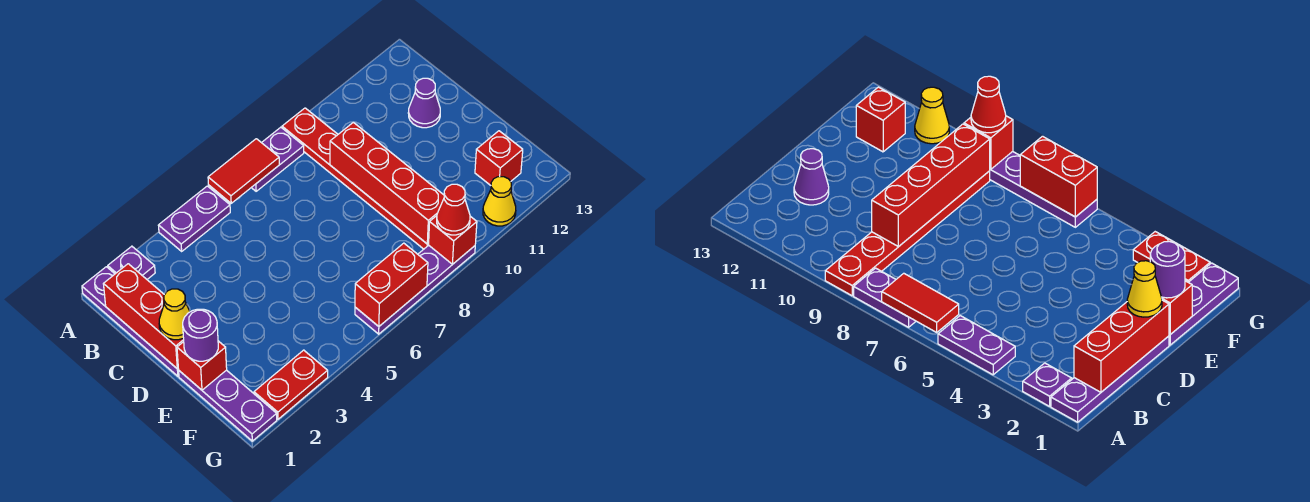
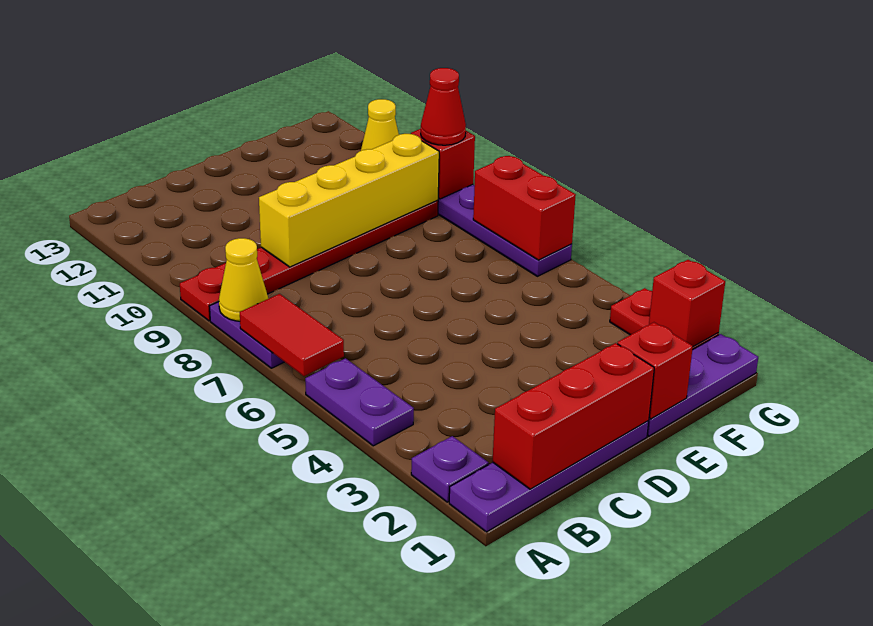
red brick C9:F9 level 2 -> yellow brick C9:F9 level 2
purple cone C12 level 1 -> none
yellow cone D1 level 3 -> yellow cone A8 level 2
purple round brick E1 level 3 -> none
red brick F12 level 1 -> red brick G2 level 2

